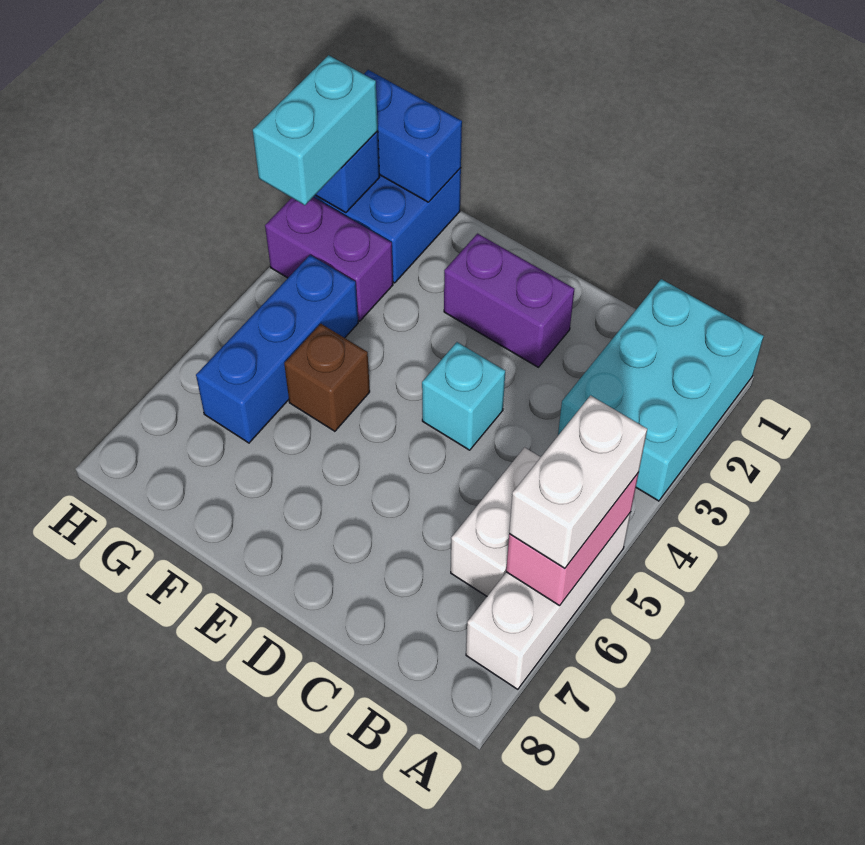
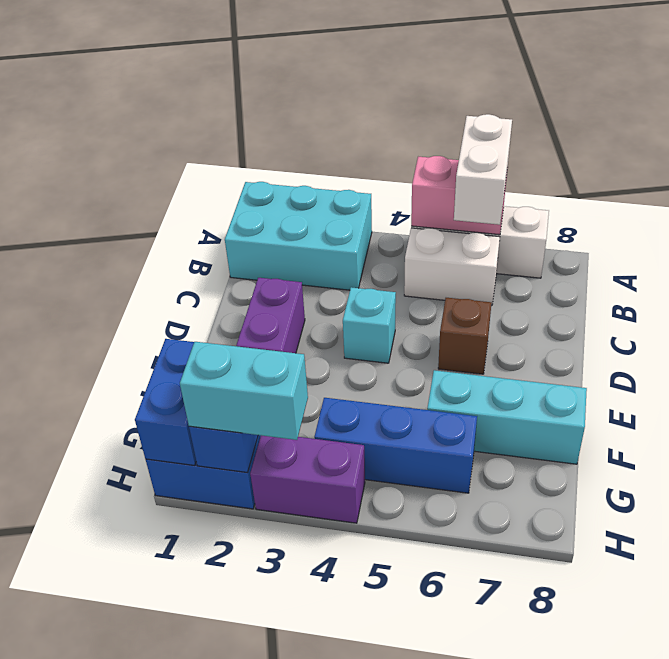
white brick A5:A6 level 3 -> white brick A6:B6 level 3
brown brick F5 level 1 -> brown brick D6 level 1
none -> cyan brick F6:F8 level 1
purple brick G3:H3 level 1 -> purple brick H3:H4 level 1

